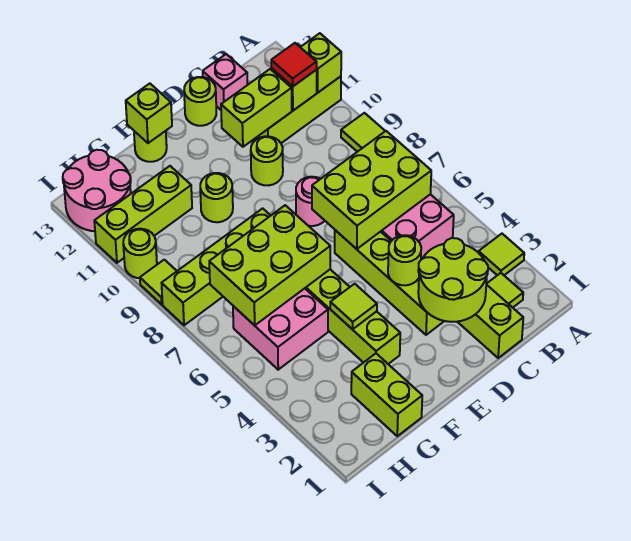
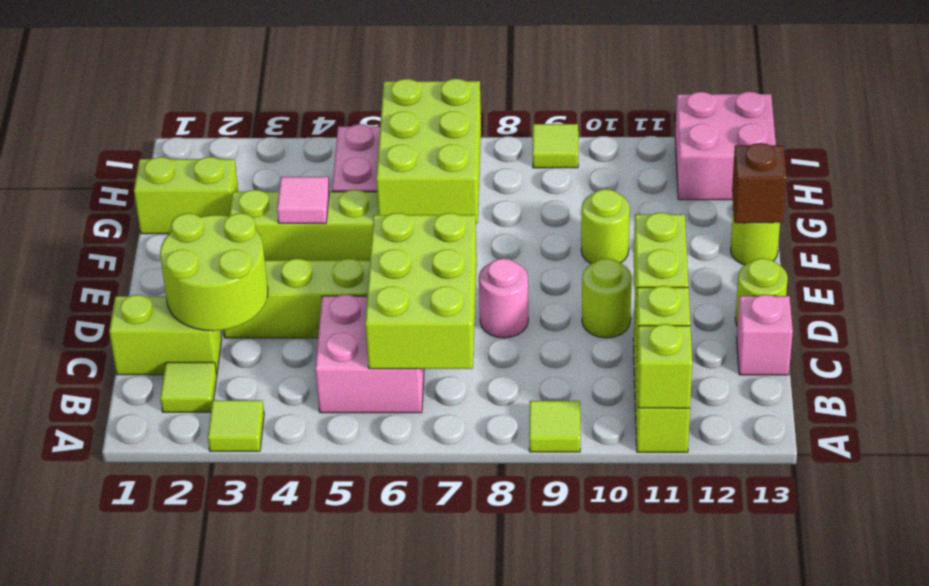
red tile B11 level 3 -> none
lime round brick D4 level 2 -> none
lime tile F4 level 2 -> pink tile F4 level 2
lime brick F8:I8 level 1 -> none
lime brick F13 level 2 -> brown brick F13 level 2
lime brick G11:I11 level 1 -> none
pink round brick H12:I13 level 1 -> pink brick H12:I13 level 1
lime round brick I10 level 1 -> none

